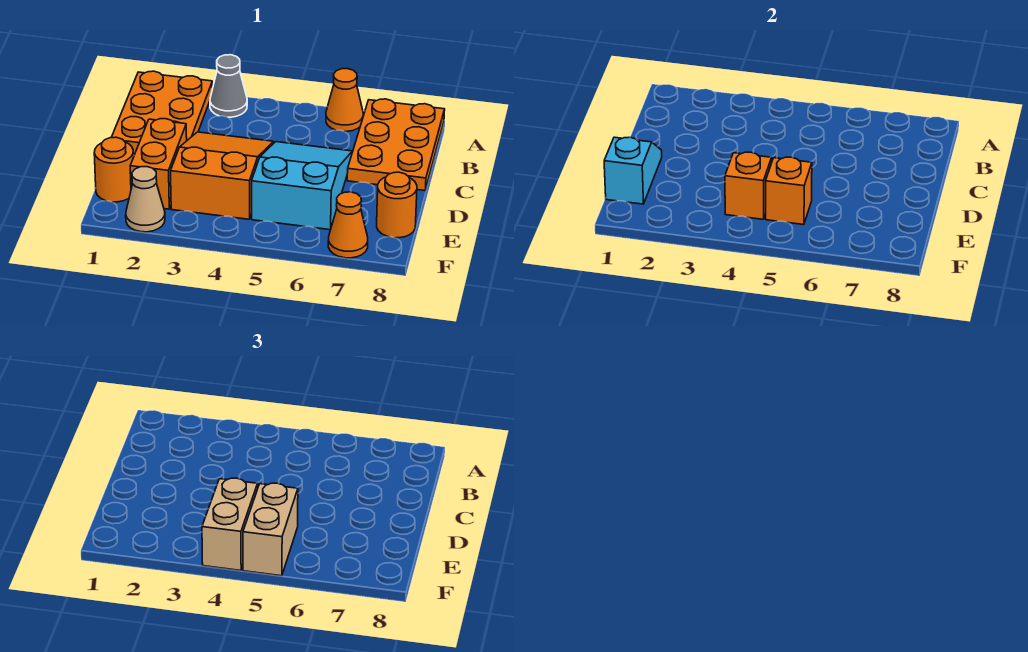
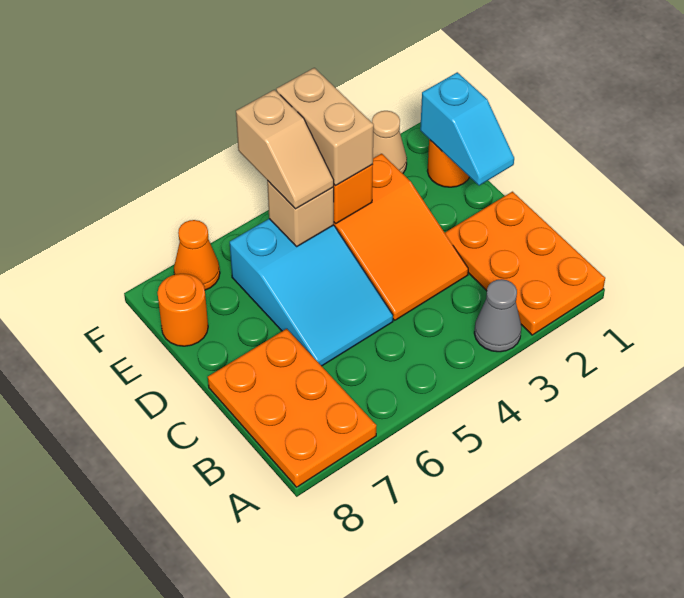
orange cone A6 level 1 -> none
orange brick D2:E2 level 1 -> none
orange brick E5 level 2 -> tan brick E5 level 2
tan brick E5:F5 level 3 -> tan slope E5:F5 level 3 top F

